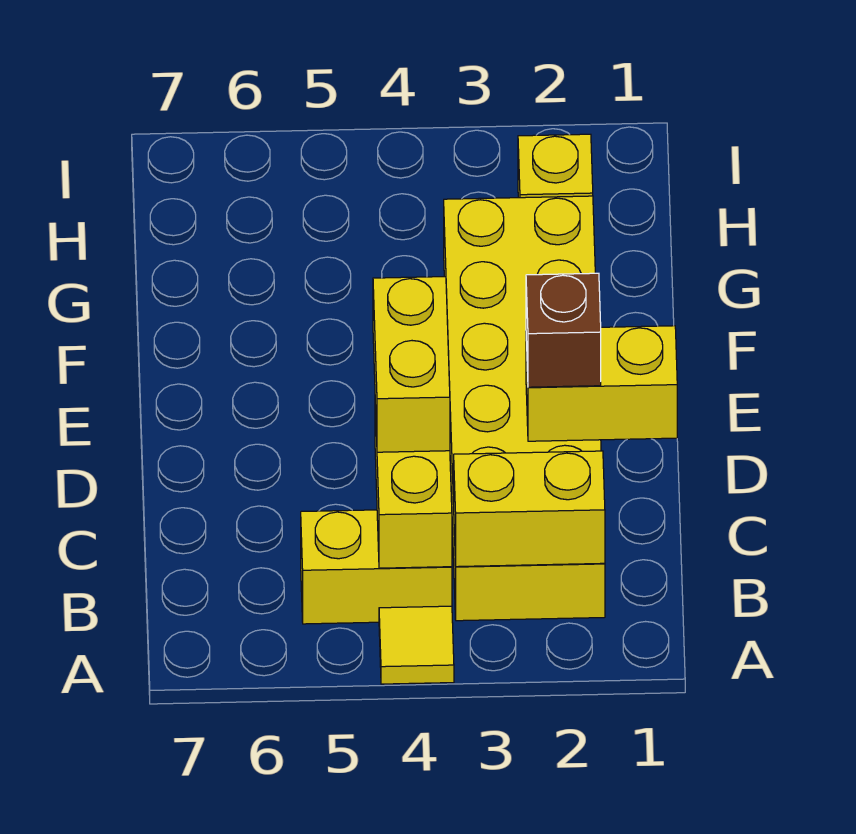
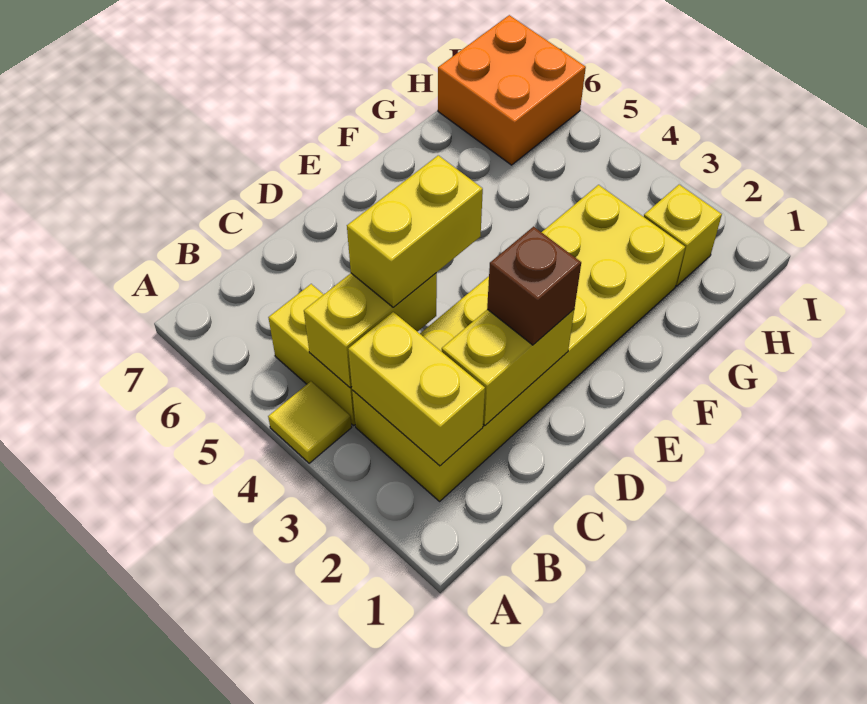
yellow brick D1:D2 level 2 -> yellow brick C2:D2 level 2
none -> orange brick H6:I7 level 1

